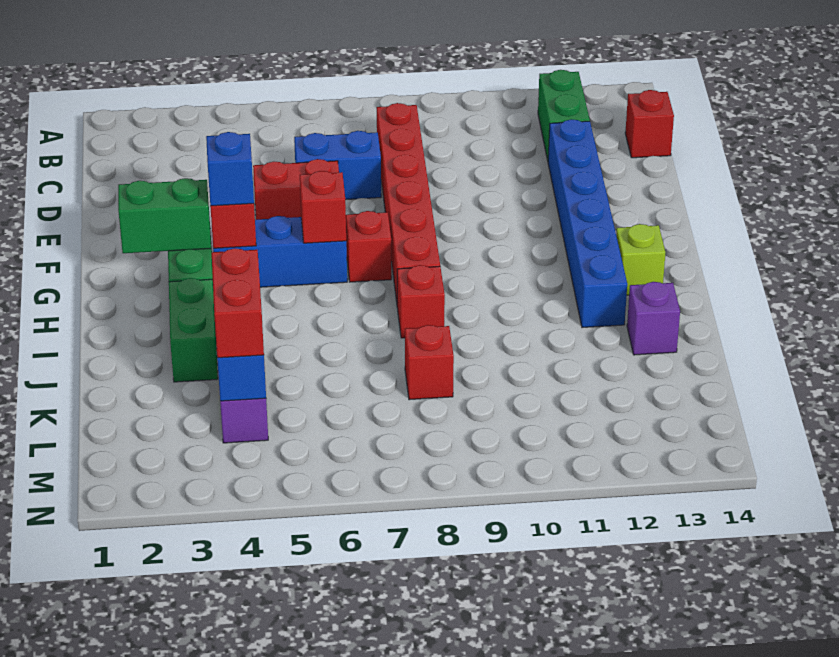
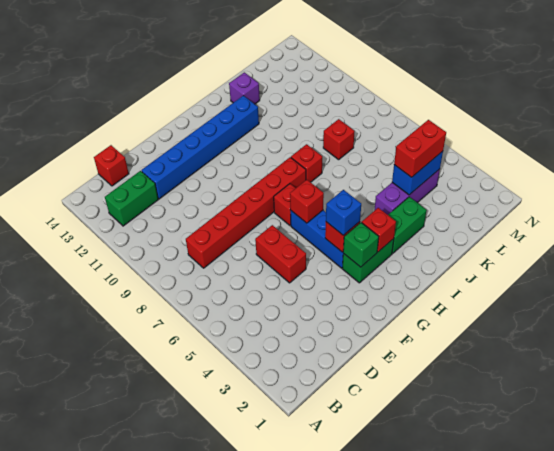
blue brick D6:D7 level 1 -> none
green brick G2:G3 level 2 -> green brick G3 level 2
none -> red brick H3 level 2
lime brick H13 level 1 -> none

